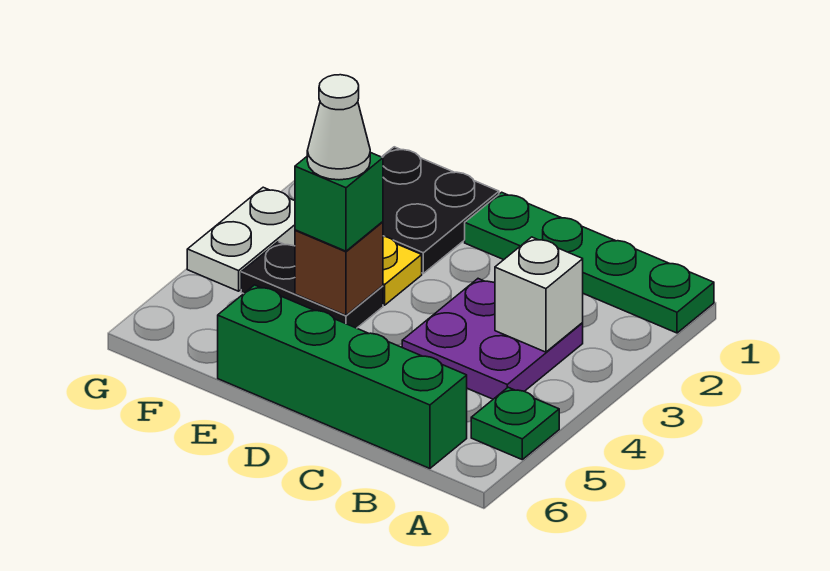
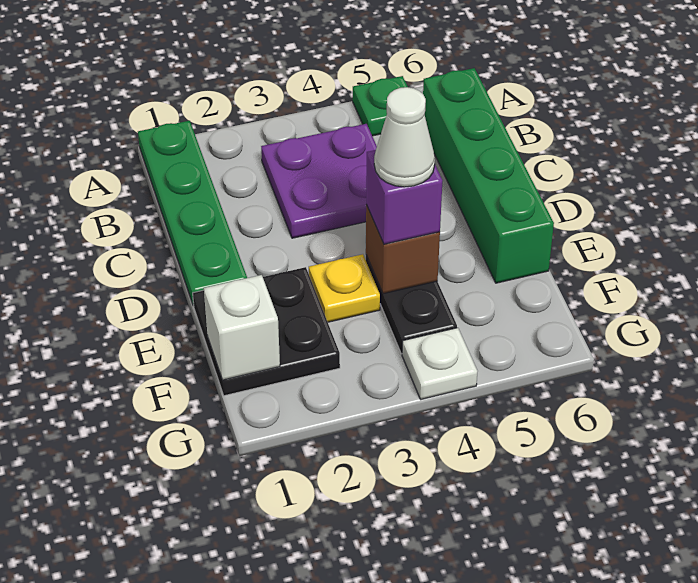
white brick B3 level 2 -> white brick F1 level 2
green brick E4 level 3 -> purple brick E4 level 3
white plate G3:G4 level 1 -> white plate G4 level 1

